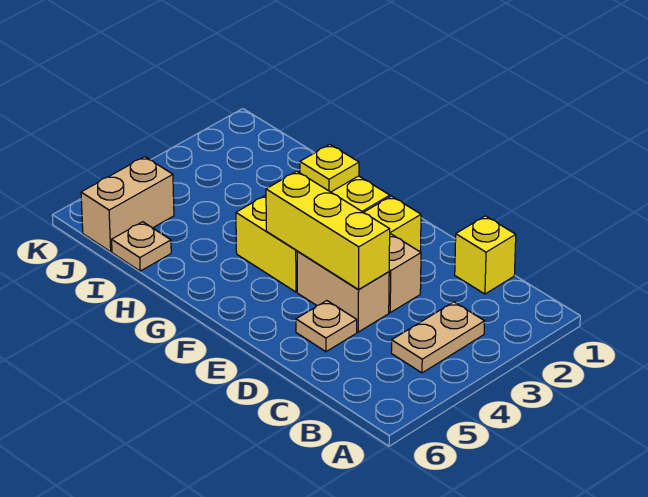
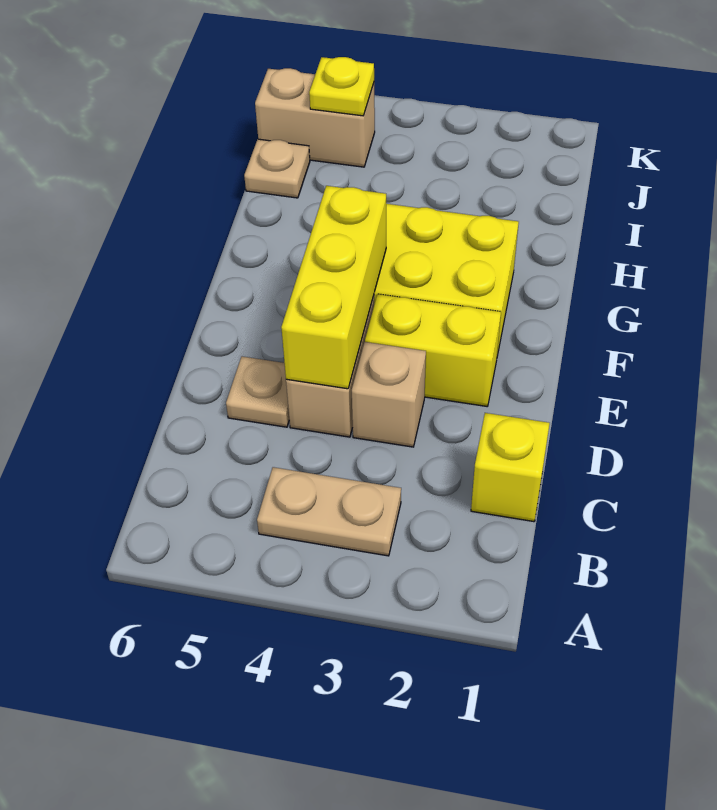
yellow plate G2 level 2 -> yellow plate J5 level 2

